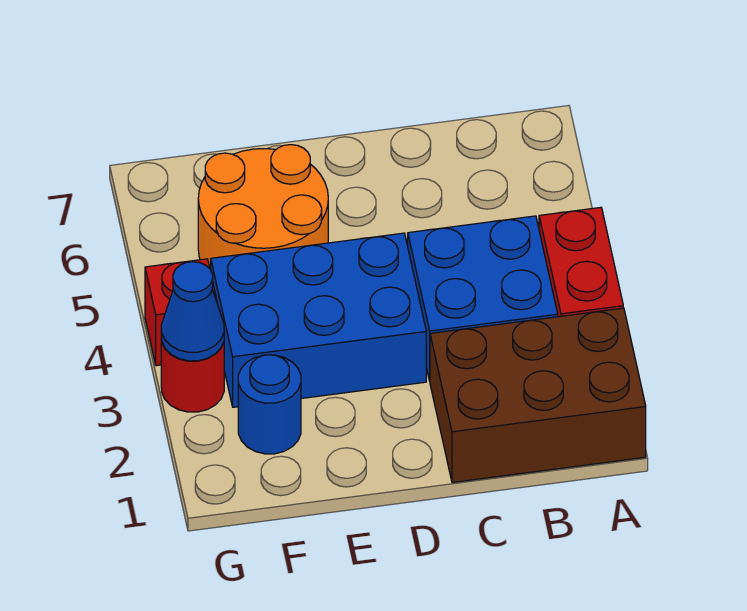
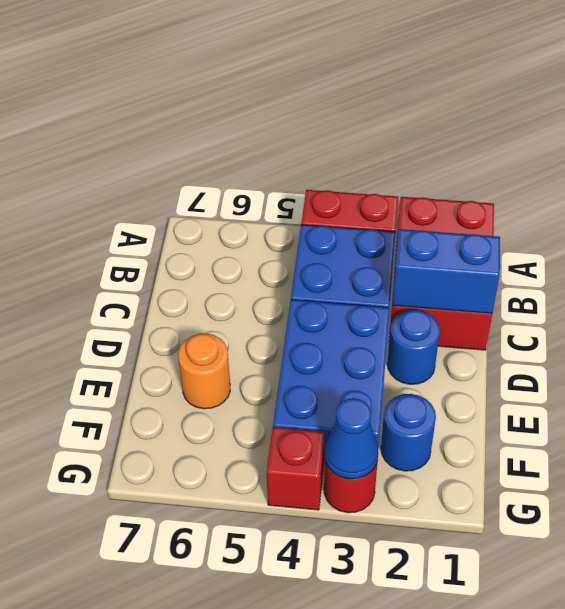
brown brick A1:C2 level 1 -> red brick A1:C2 level 1
none -> blue brick C1:C2 level 2
none -> blue round brick D2 level 1
orange round brick E5:F6 level 1 -> orange round brick E6 level 1

